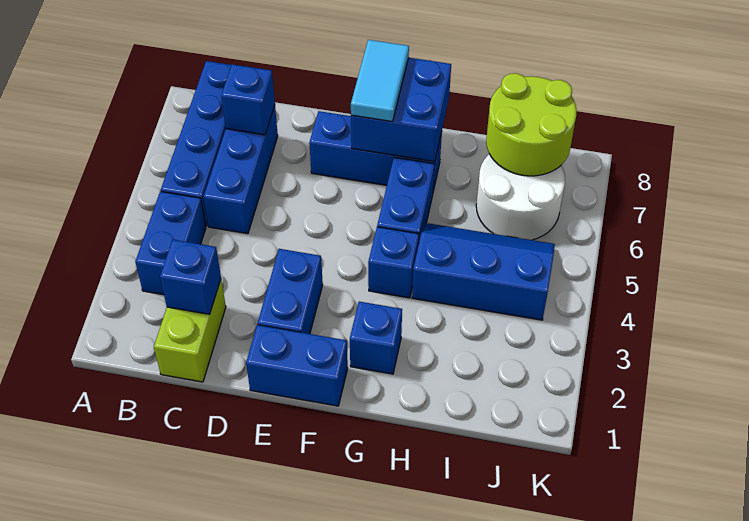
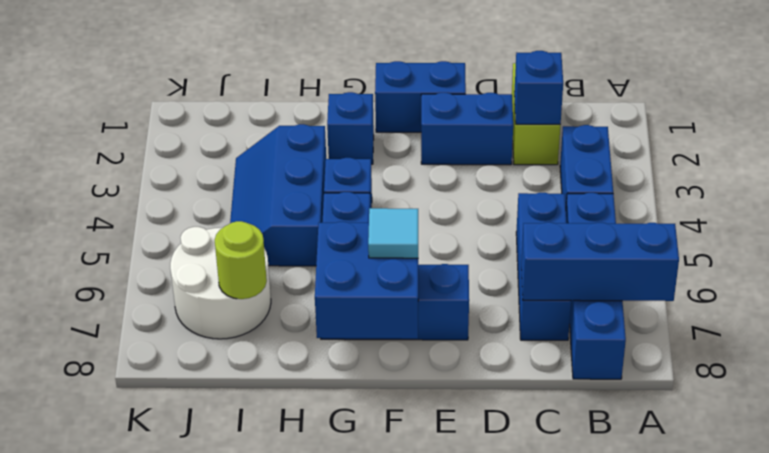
blue brick C7 level 2 -> blue brick A7:C7 level 2
blue brick E2:E3 level 1 -> blue brick D2:E2 level 1
cyan tile F7:F8 level 3 -> cyan tile F7 level 3
blue slope H4:J5 level 1 top 4 -> blue slope H3:I5 level 1 top H
lime round brick I7:J8 level 2 -> lime round brick I7 level 2

